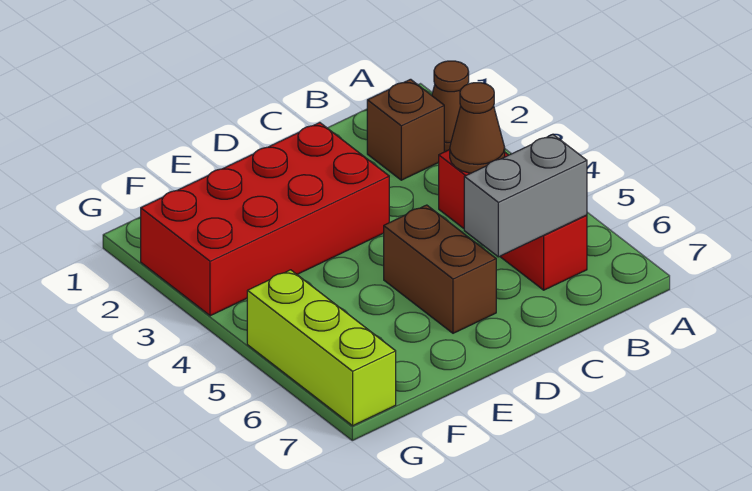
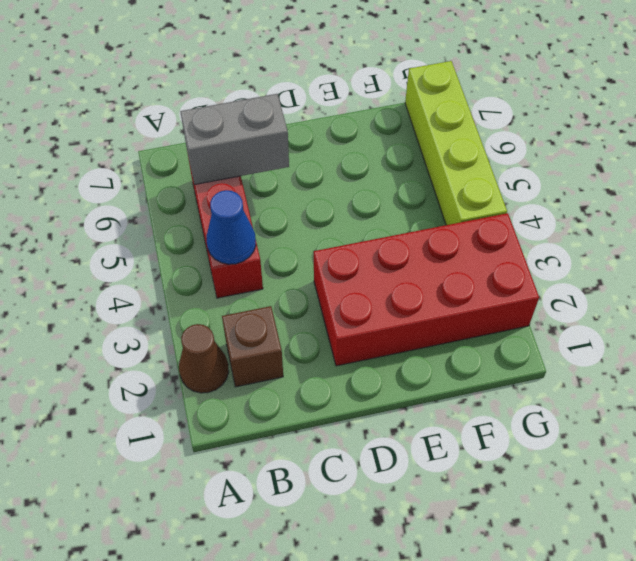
brown cone B4 level 2 -> blue cone B4 level 2
brown brick D5:D6 level 1 -> none
lime brick G5:G7 level 1 -> lime brick G4:G7 level 1

